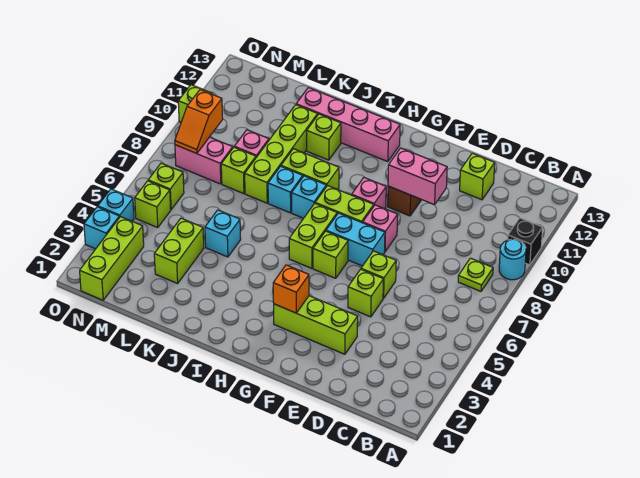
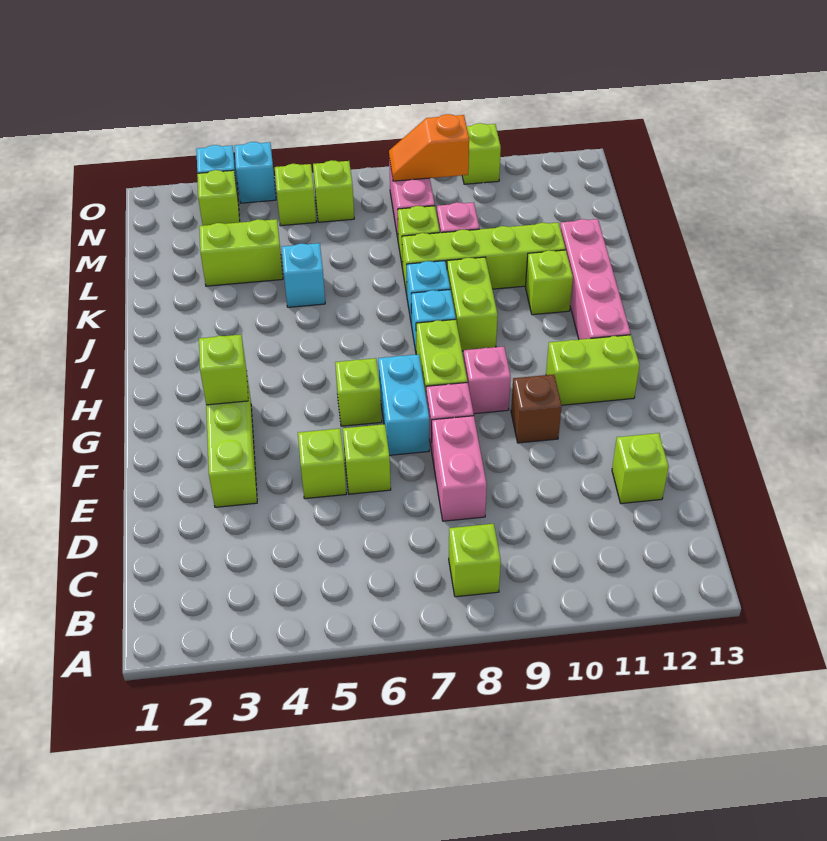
cyan round brick A9 level 1 -> none
black brick A10 level 1 -> none
lime plate B8 level 1 -> lime brick B8 level 1
pink brick E10:F10 level 2 -> pink brick D8:E8 level 1
orange brick G3 level 2 -> lime brick G3 level 2
lime brick H6:H7 level 1 -> lime brick G11:G12 level 1
lime brick N1:N3 level 1 -> lime brick N3 level 1

